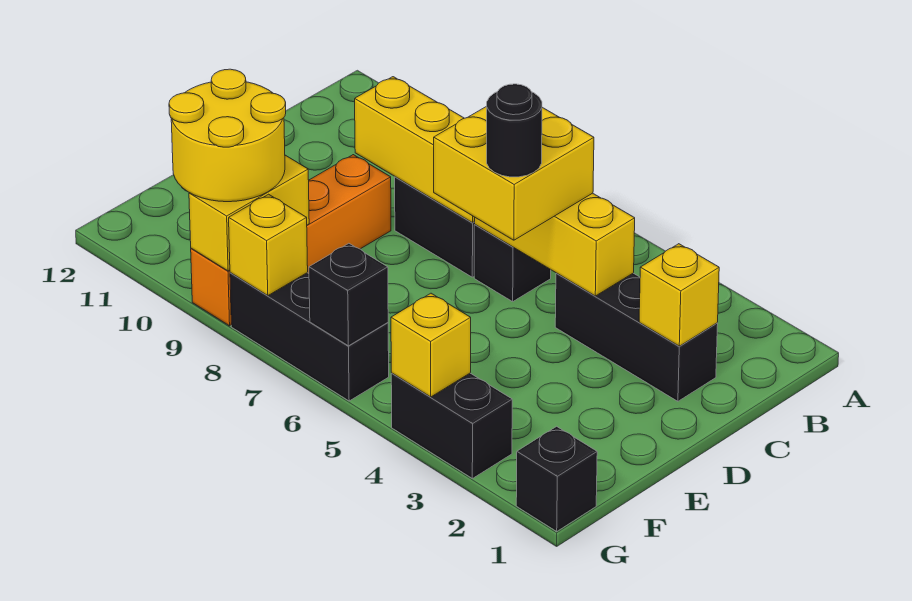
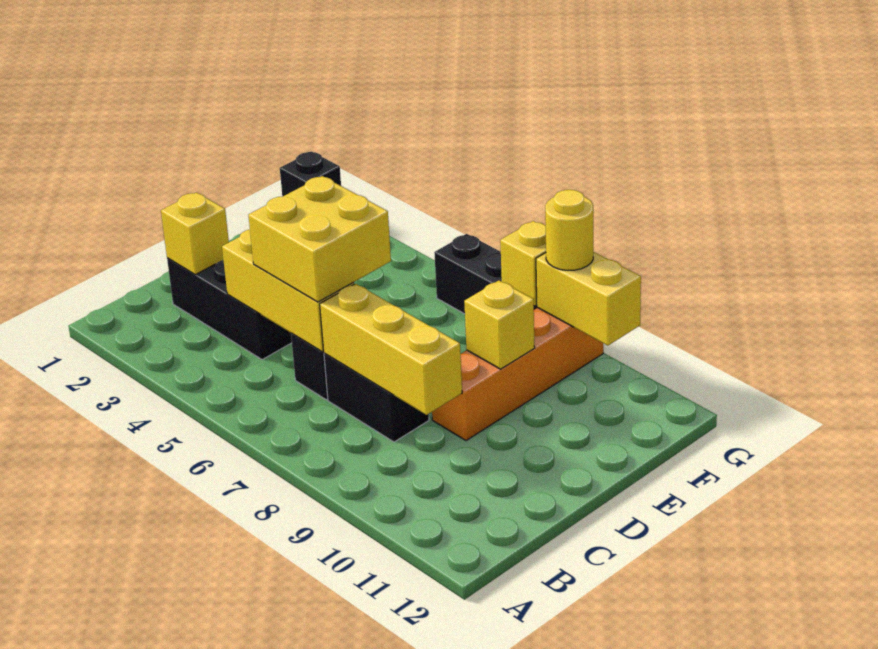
black round brick D5 level 4 -> none
yellow brick F9:G9 level 2 -> yellow brick G9:G10 level 2
yellow round brick F9:G10 level 3 -> yellow round brick G9 level 3
black brick G3:G4 level 1 -> none
yellow brick G4 level 2 -> yellow brick E9 level 2
black brick G6 level 2 -> none

